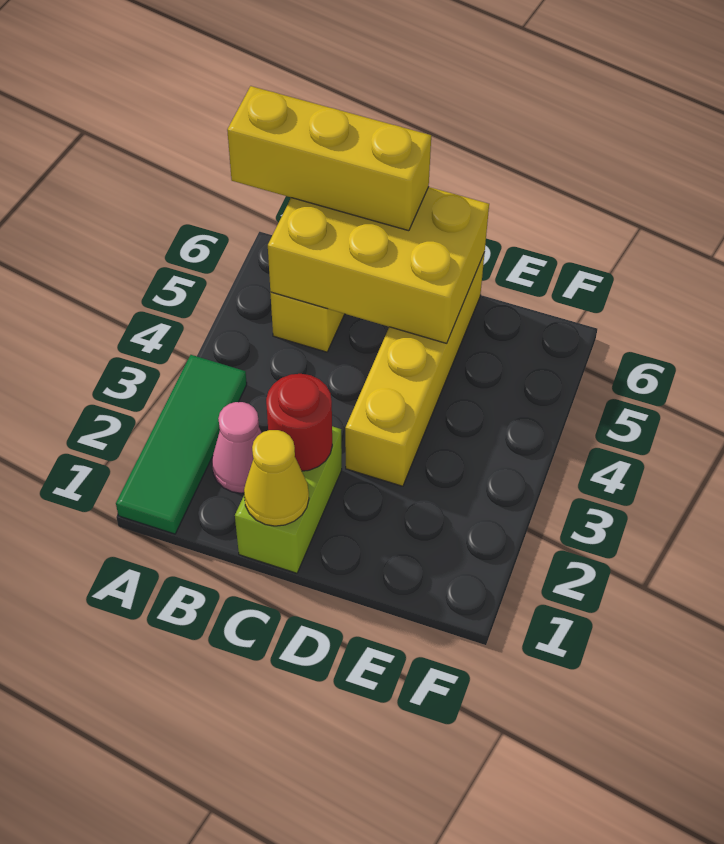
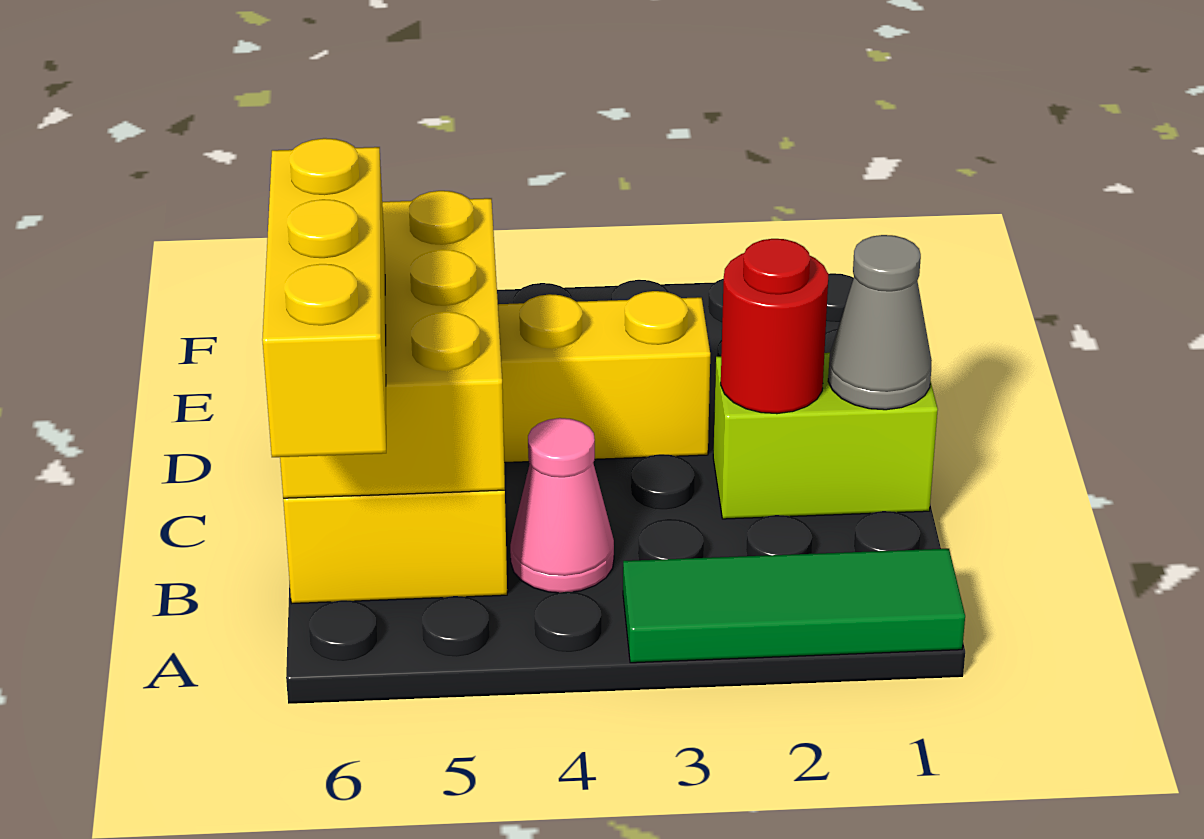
pink cone B2 level 1 -> pink cone B4 level 1
yellow cone C1 level 2 -> grey cone C1 level 2

